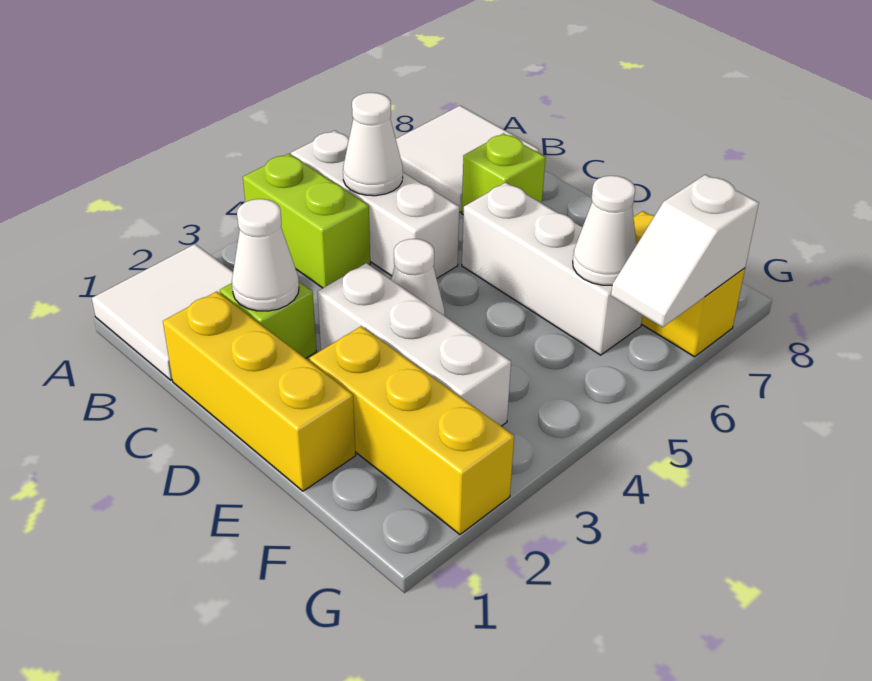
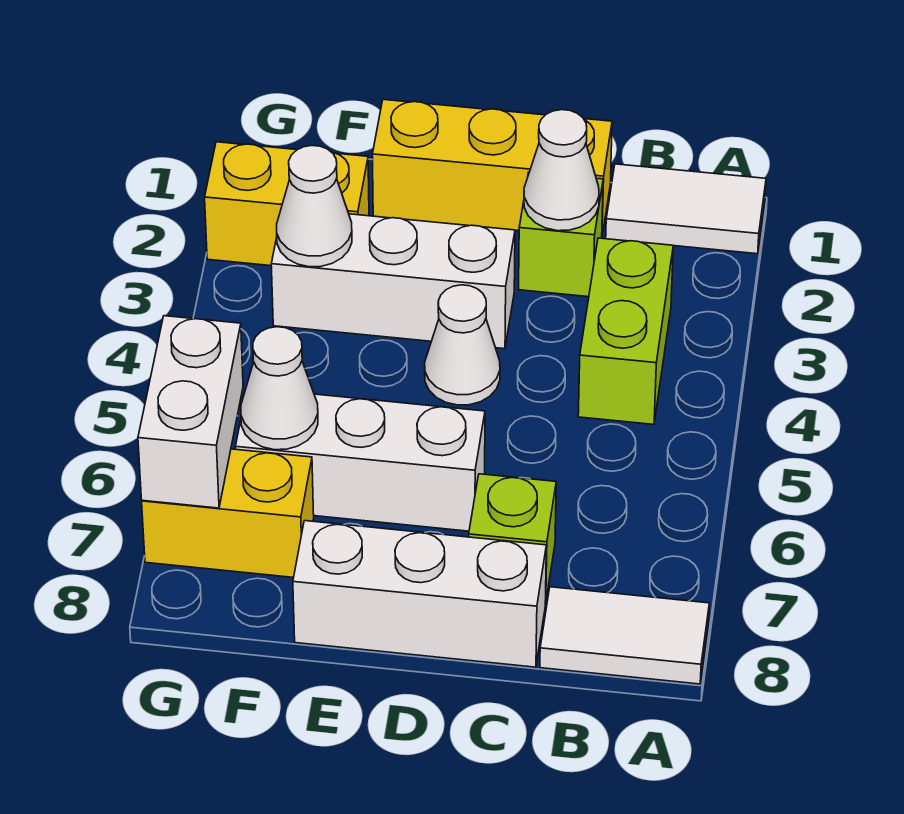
white tile A1:B2 level 1 -> white tile A1:B1 level 1
lime brick A4:B4 level 1 -> lime brick B3:B4 level 1
white brick A5:C5 level 1 -> white brick C8:E8 level 1
white tile A7:B8 level 1 -> white tile A8:B8 level 1
white cone B5 level 2 -> white cone F3 level 2
yellow brick E2:G2 level 1 -> yellow brick F2:G2 level 1
white slope G6:G7 level 2 top 7 -> white brick G6:G7 level 2

